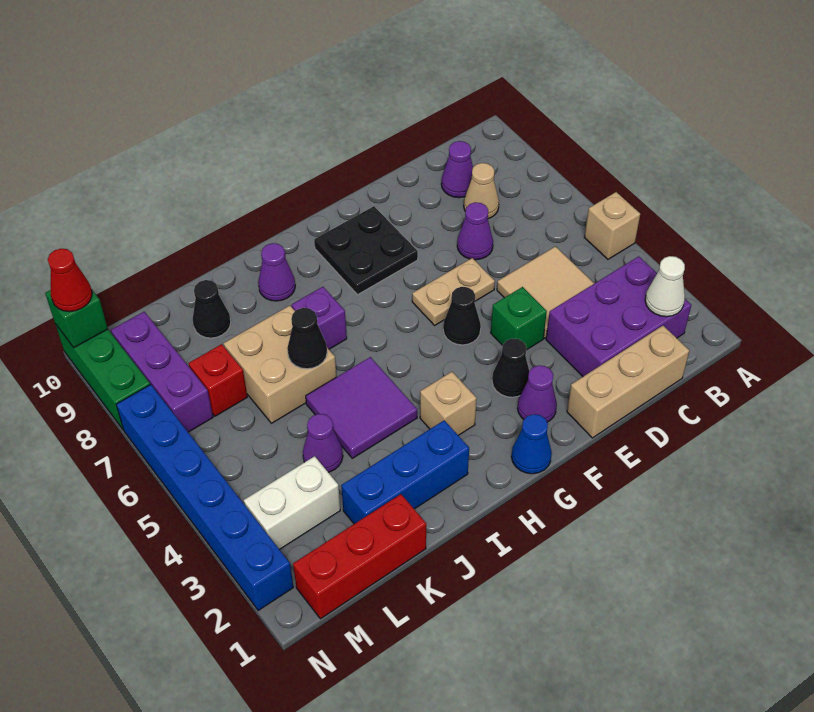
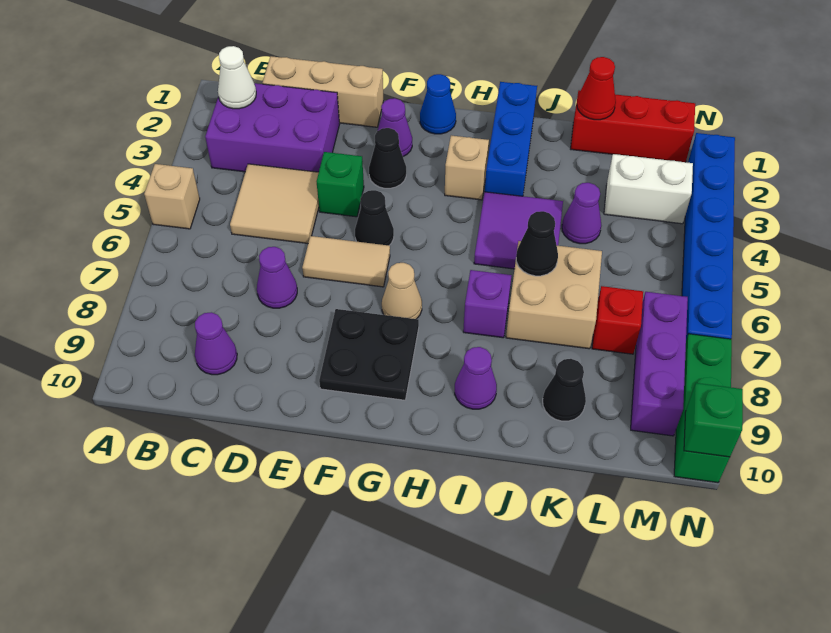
tan cone C8 level 1 -> tan cone G7 level 1
tan plate E6:F6 level 1 -> tan tile E6:F6 level 1
blue brick I2:K2 level 1 -> blue brick I1:I3 level 1
red cone N10 level 3 -> red cone K1 level 2

